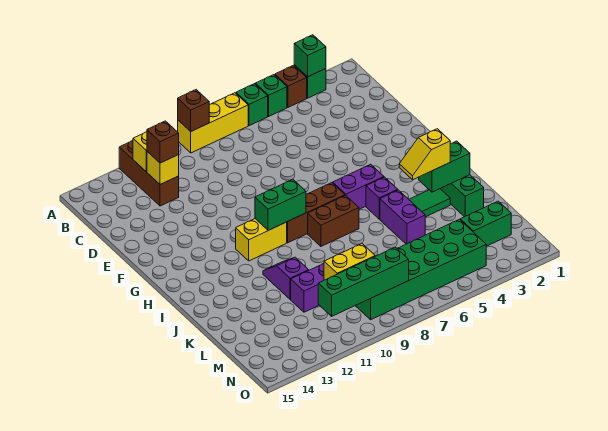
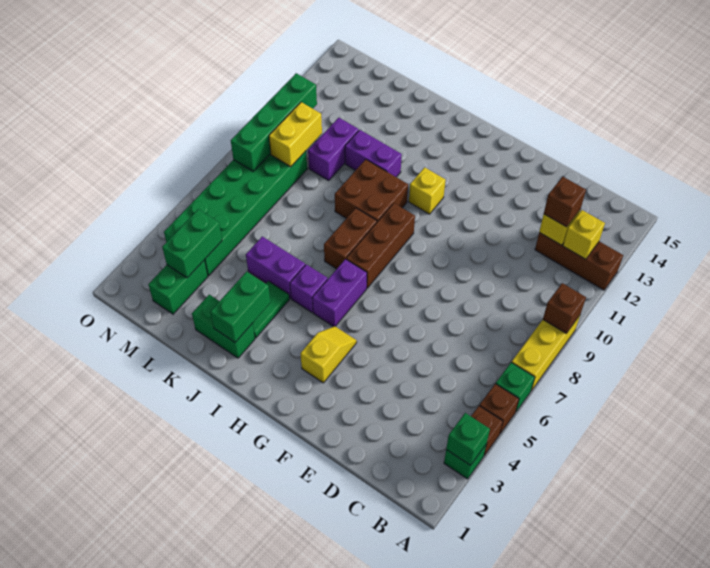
green brick A5 level 1 -> brown brick A5 level 1
green brick H9:H10 level 2 -> green brick M3:M4 level 2
yellow brick H10:H11 level 1 -> yellow brick H11 level 1
none -> brown brick I9:J10 level 1
yellow slope J3:J4 level 3 top 3 -> yellow slope G3:G4 level 1 top 3
purple slope J11:K11 level 1 top K -> purple brick J11:K11 level 1

